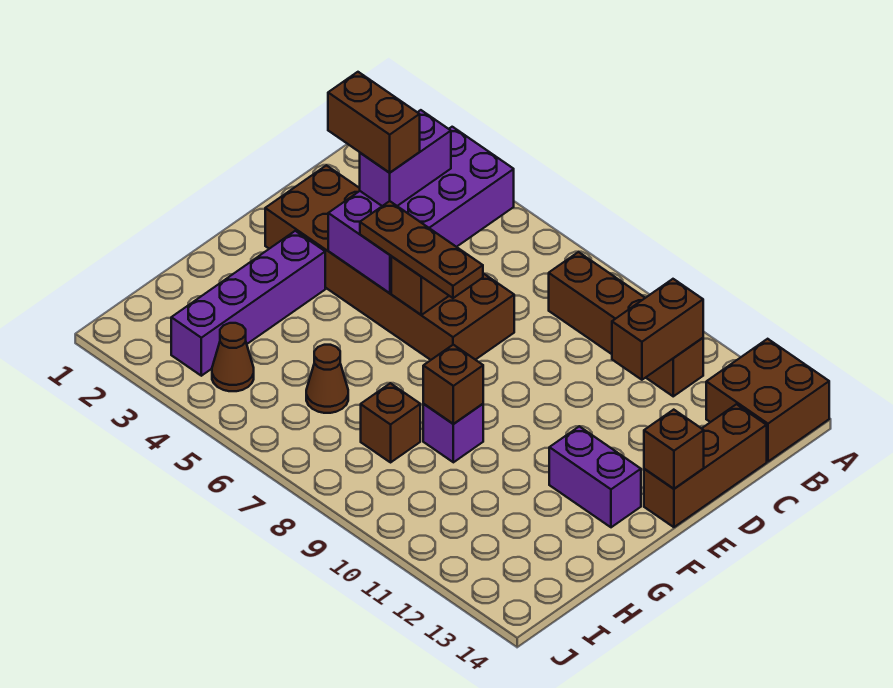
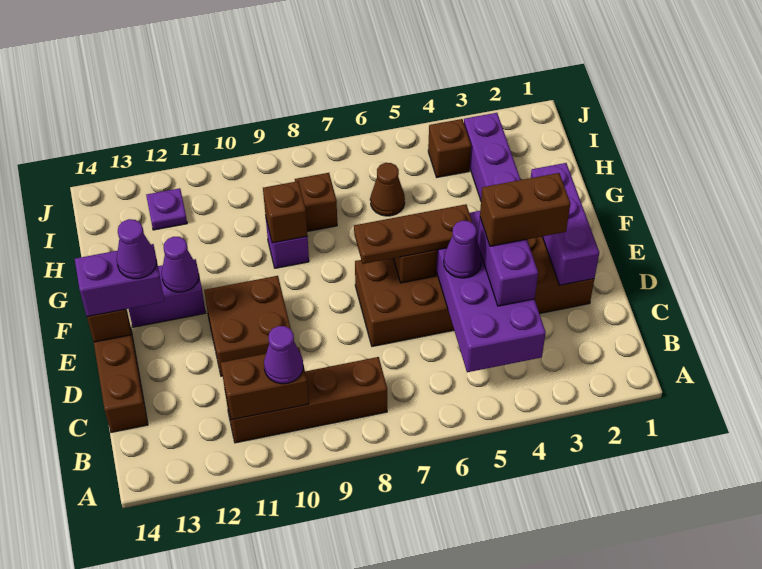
brown brick A13:B14 level 1 -> brown brick D10:E11 level 1
none -> purple cone B10 level 3
brown brick B11:C11 level 2 -> brown brick B10:B11 level 2
none -> purple brick D2:F2 level 2
none -> purple cone D5 level 3
none -> purple brick E13:E14 level 3
none -> purple cone E13 level 4
none -> purple cone F12 level 2
brown cone I4 level 1 -> brown brick I4 level 1
none -> purple plate I12 level 1

